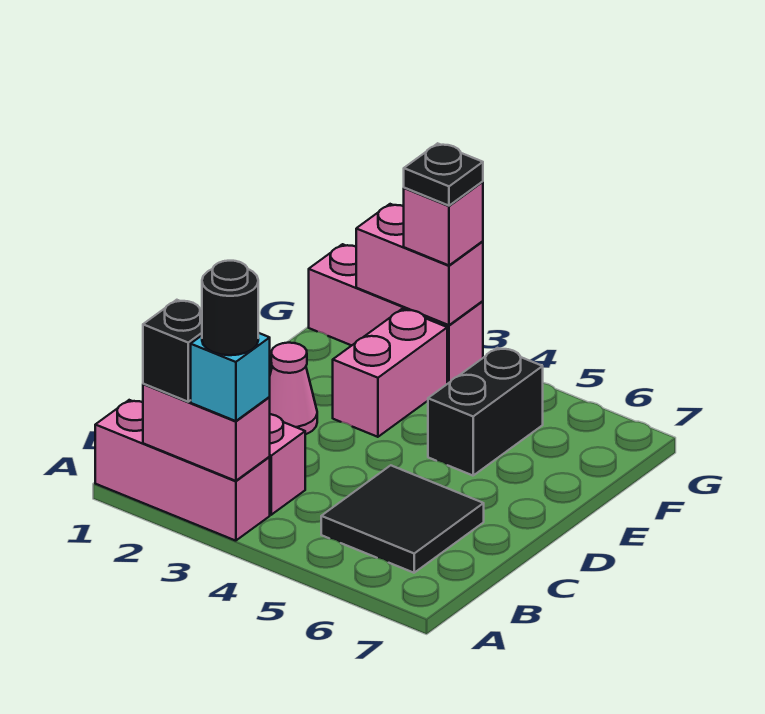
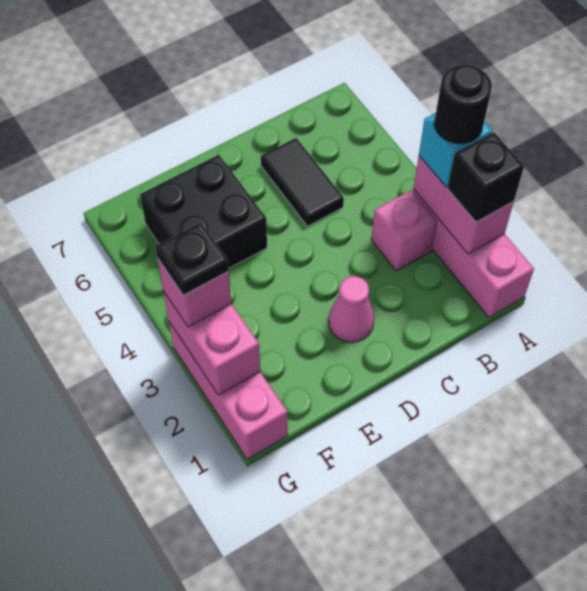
black tile B5:C6 level 1 -> black tile C5:C6 level 1
pink brick E3:F3 level 1 -> none
black brick E5:F5 level 1 -> black brick E5:F6 level 1

